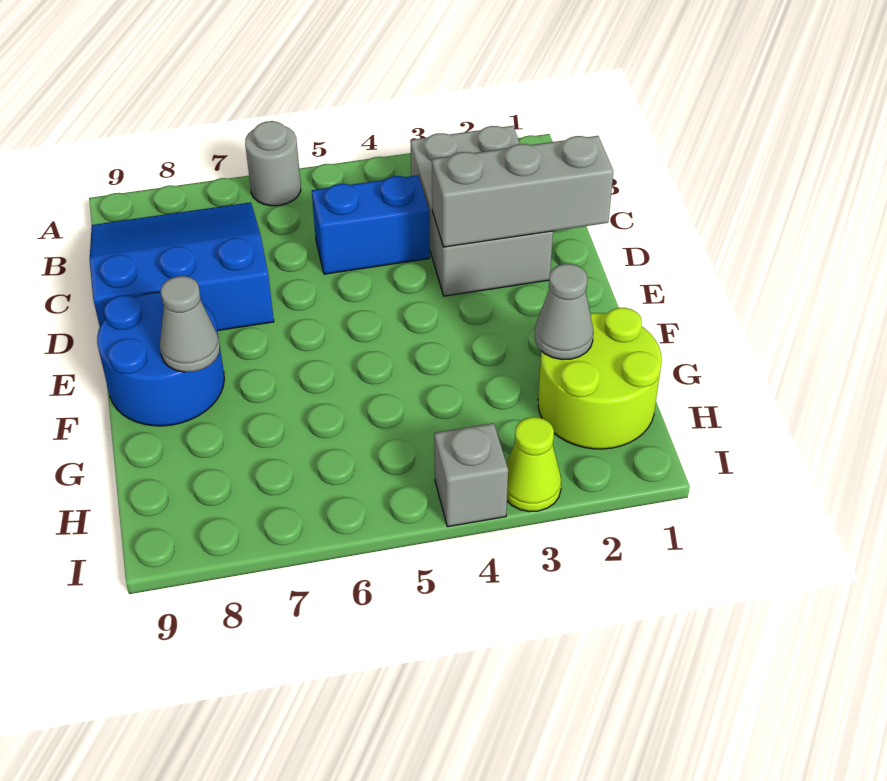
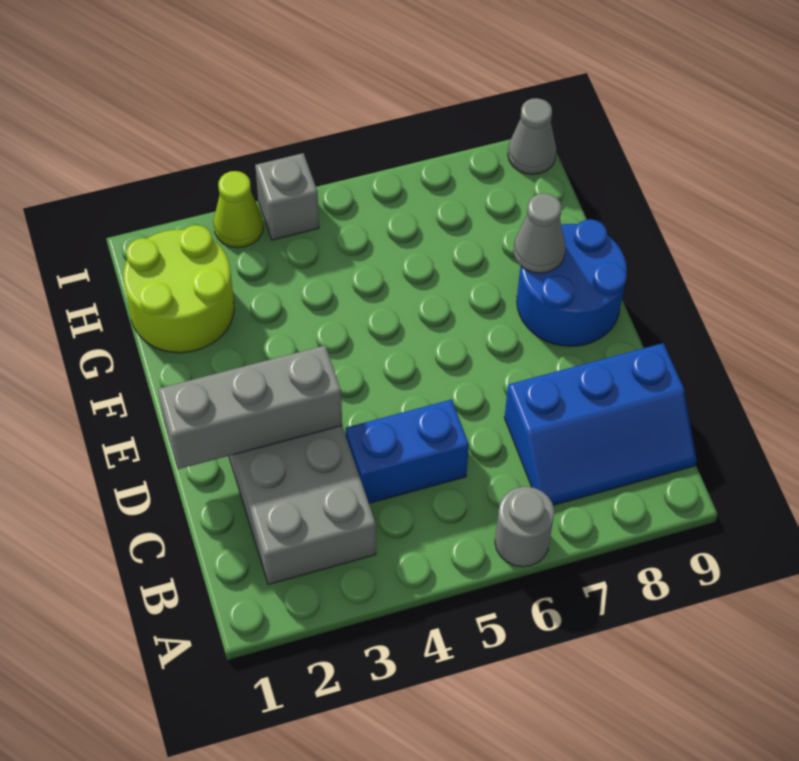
blue slope B7:D9 level 1 top D -> blue slope B7:C9 level 1 top C
grey cone G2 level 2 -> grey cone I9 level 1

